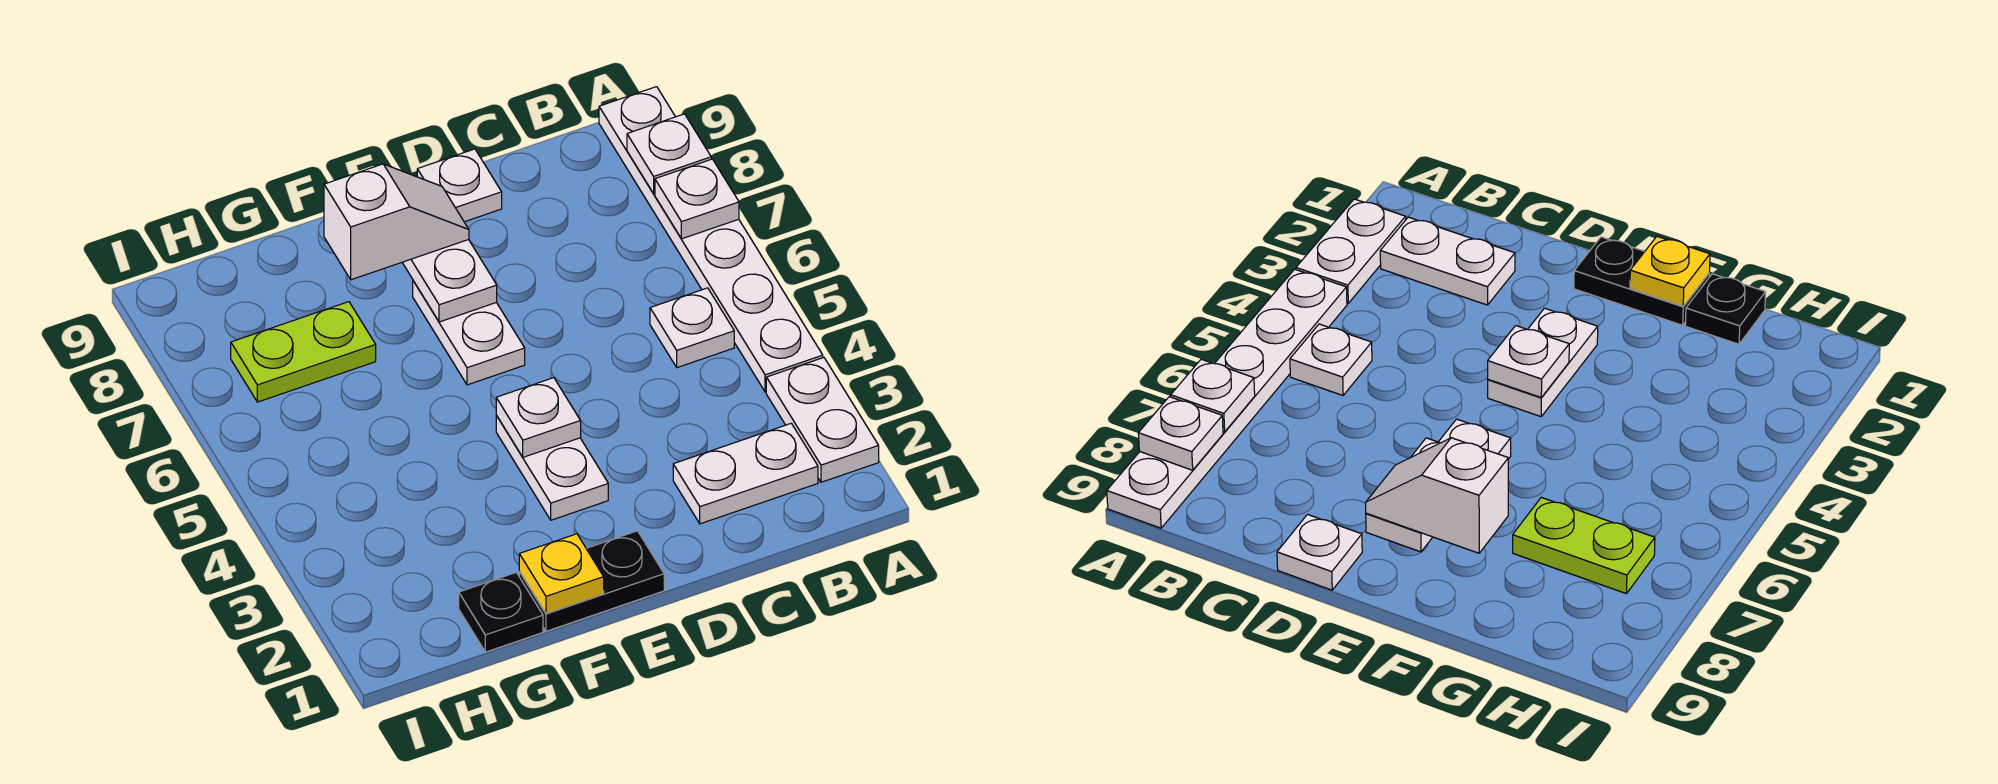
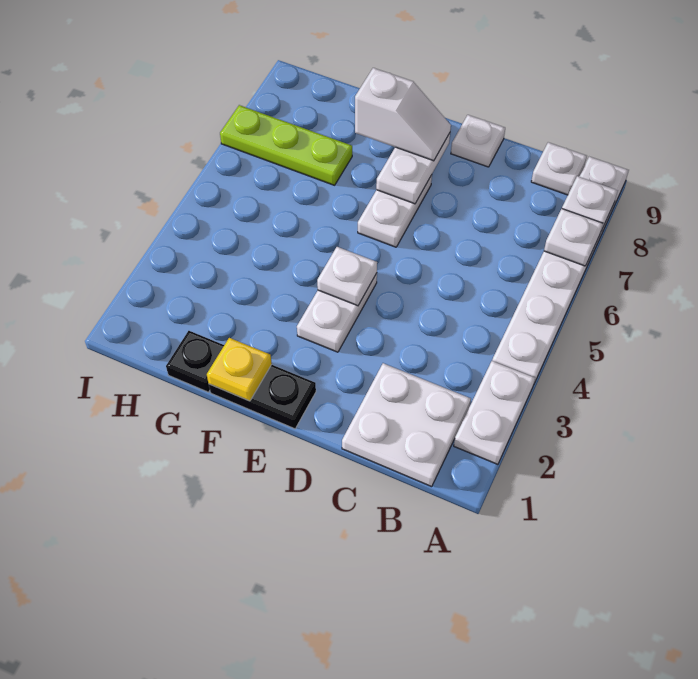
white plate B2:C2 level 1 -> white plate B1:C2 level 1
white plate B5 level 1 -> white plate B9 level 1
lime plate G7:H7 level 1 -> lime plate G7:I7 level 1

